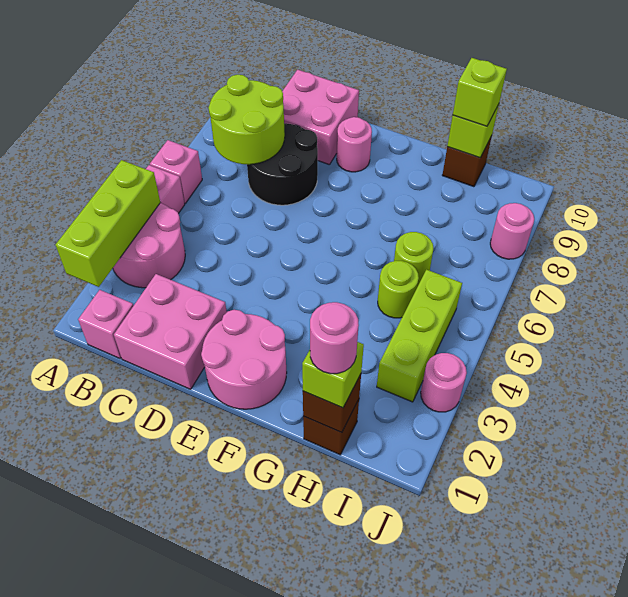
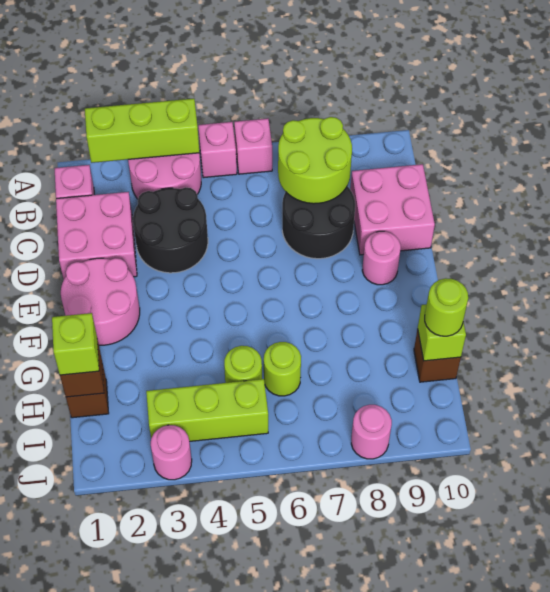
none -> black round brick C3:D4 level 1
pink round brick H1 level 4 -> none
lime brick H10 level 3 -> lime round brick H10 level 3

